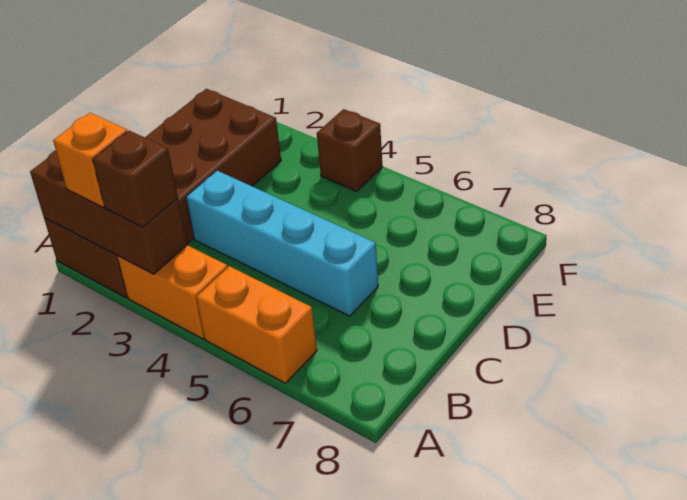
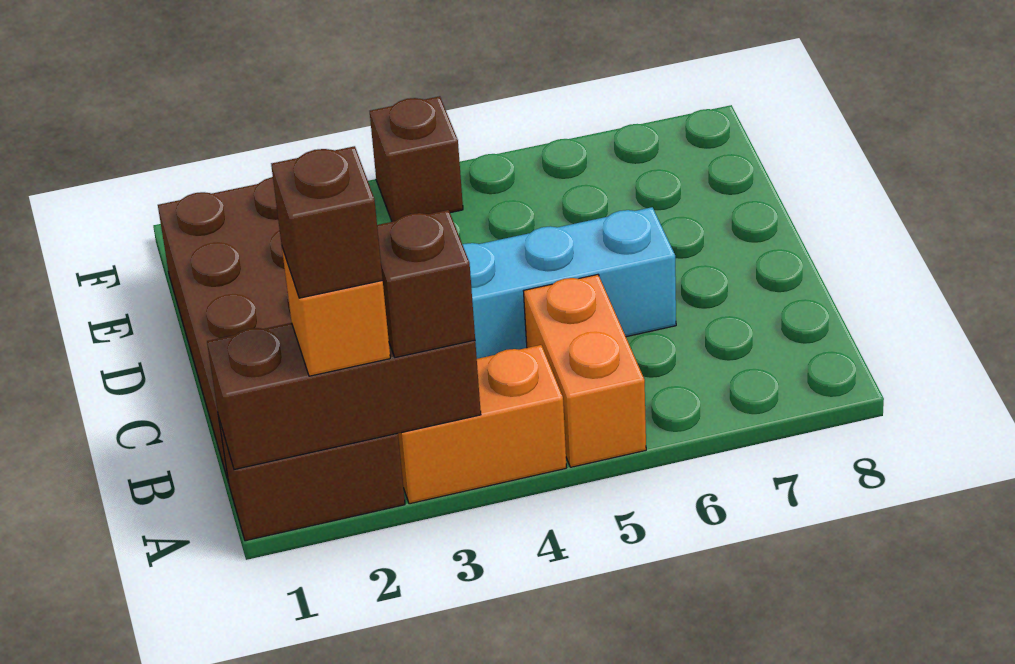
none -> brown brick A2 level 4
orange brick A5:A6 level 1 -> orange brick A5:B5 level 1

